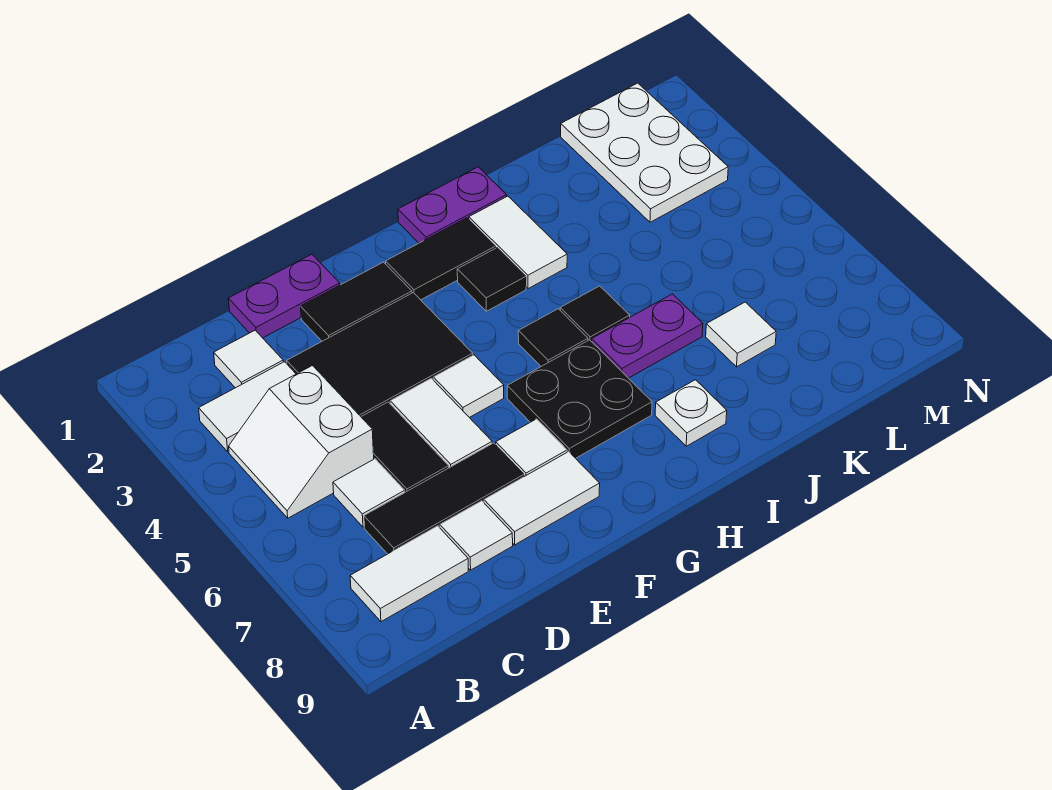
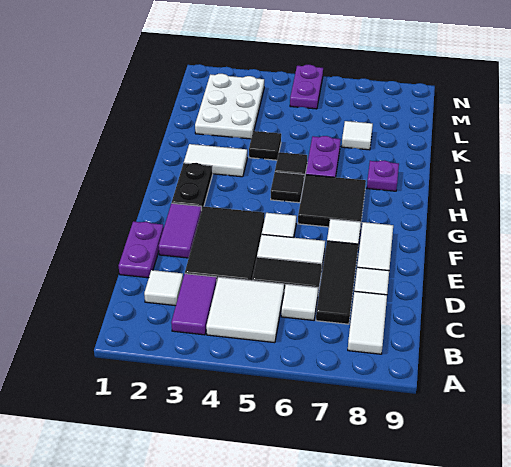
white tile B3:C3 level 1 -> purple tile B3:C3 level 1
white slope B4:C5 level 1 top C -> white tile B4:C5 level 1
black tile E2:F2 level 1 -> purple tile E2:F2 level 1
black tile G2:H2 level 1 -> black plate G2:H2 level 1
black plate G6:H7 level 1 -> black tile G6:H7 level 1
purple plate H1:I1 level 1 -> purple plate M5:N5 level 1
black tile H3 level 1 -> black tile J4 level 1
white plate I8 level 1 -> purple plate I8 level 1
white plate L1:M3 level 1 -> white plate K2:M3 level 1

